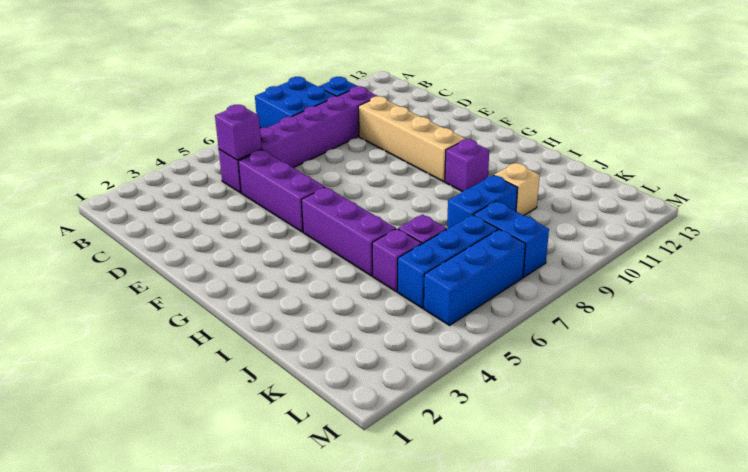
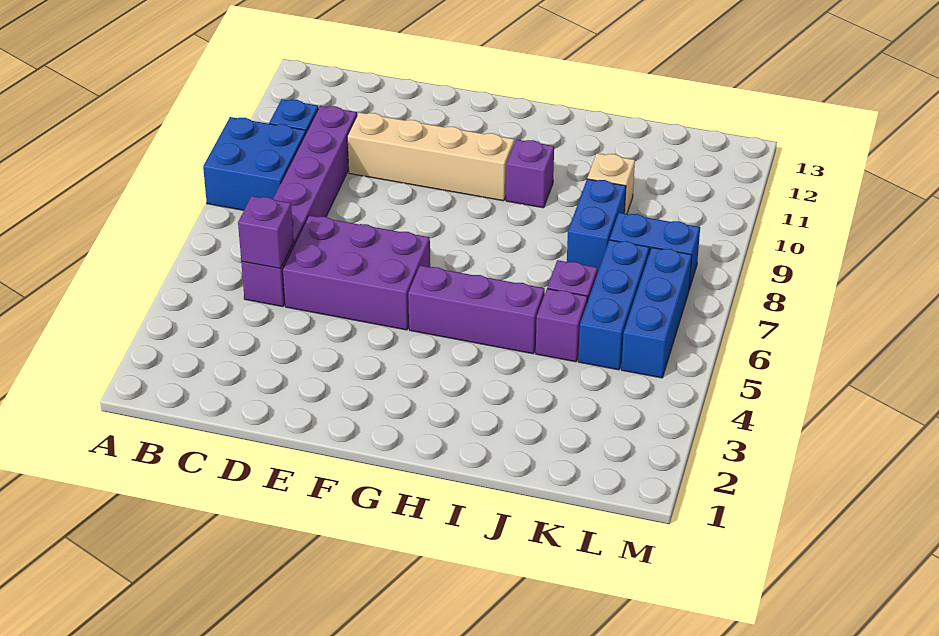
purple brick D5:F5 level 1 -> purple brick D5:F6 level 1

